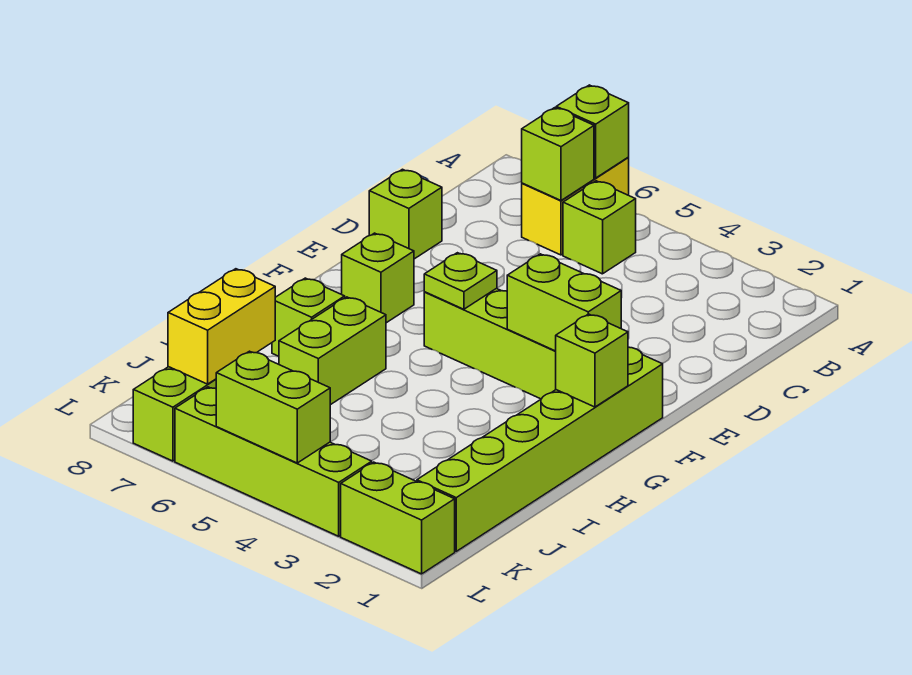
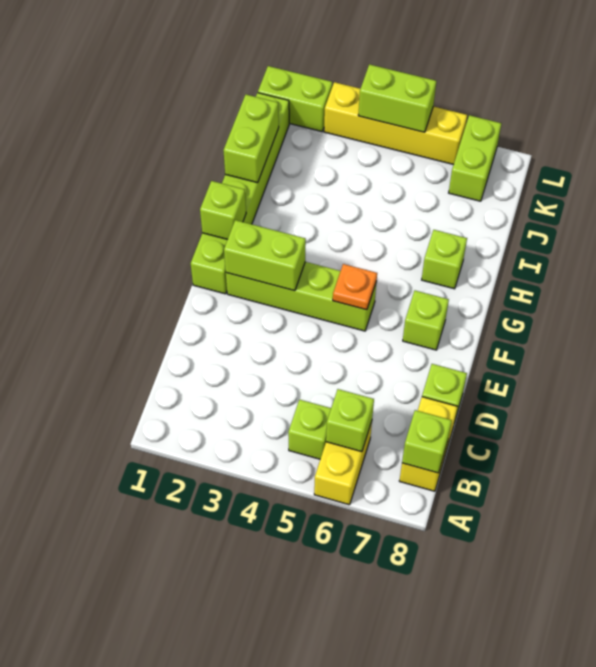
lime brick A6 level 2 -> lime brick B8 level 2
lime plate F5 level 2 -> orange plate F5 level 2
lime brick H6:I6 level 1 -> lime brick I1:J1 level 2
yellow brick J7:K7 level 2 -> yellow brick B8:C8 level 1
lime brick L3:L6 level 1 -> yellow brick L3:L6 level 1

